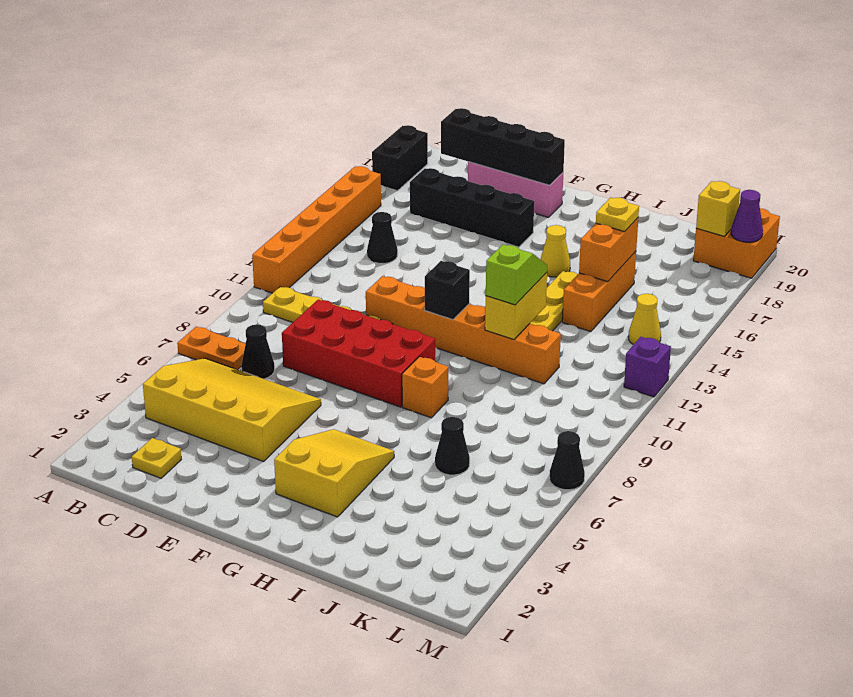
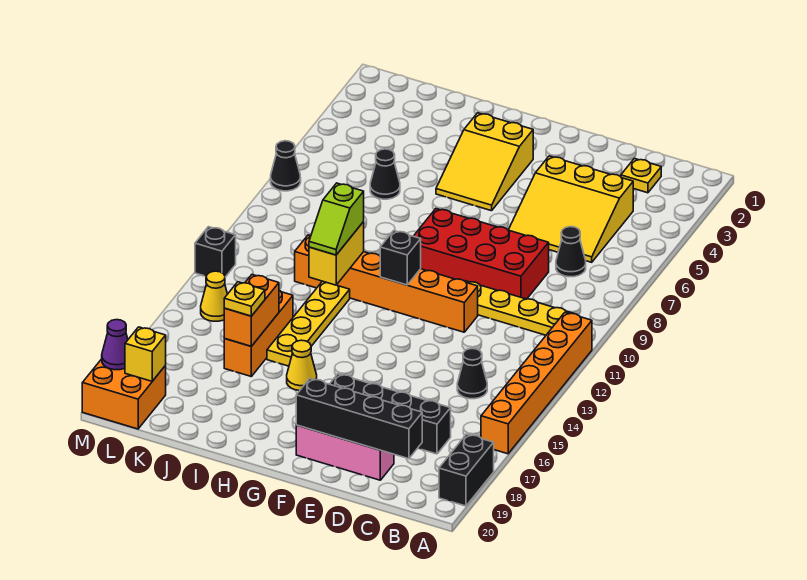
orange plate A7:B7 level 1 -> none
yellow slope B4:E6 level 1 top 4 -> yellow slope C4:E6 level 1 top 4
orange brick H8 level 1 -> none
purple brick M12 level 1 -> black brick M12 level 1

